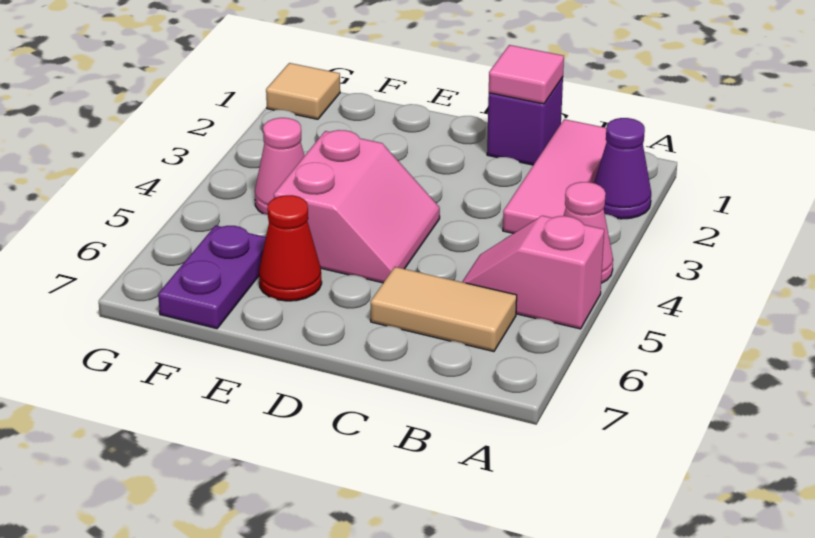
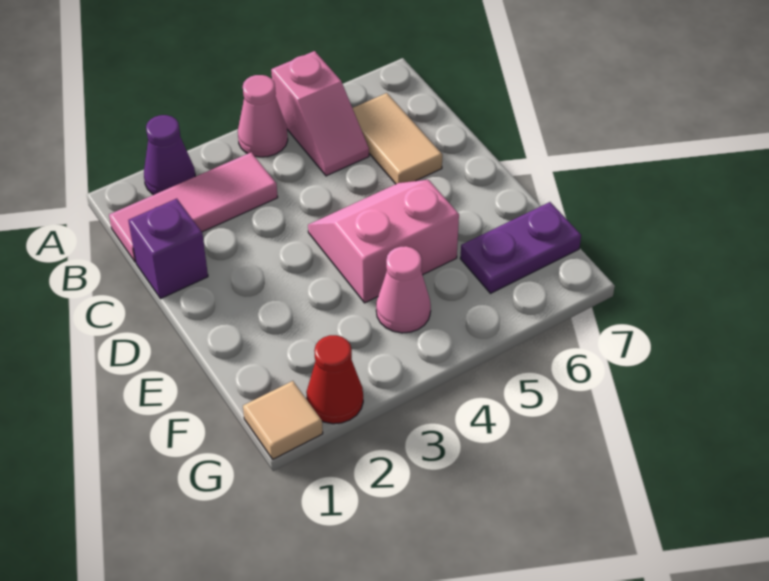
pink tile C1 level 2 -> none
red cone E6 level 1 -> red cone G2 level 1

